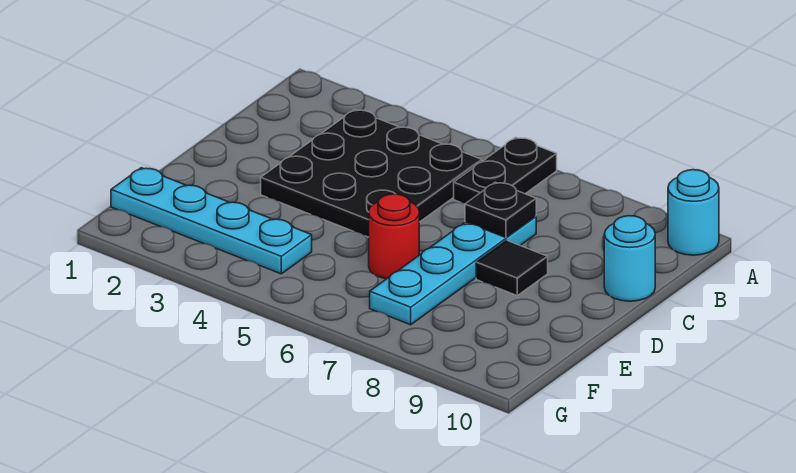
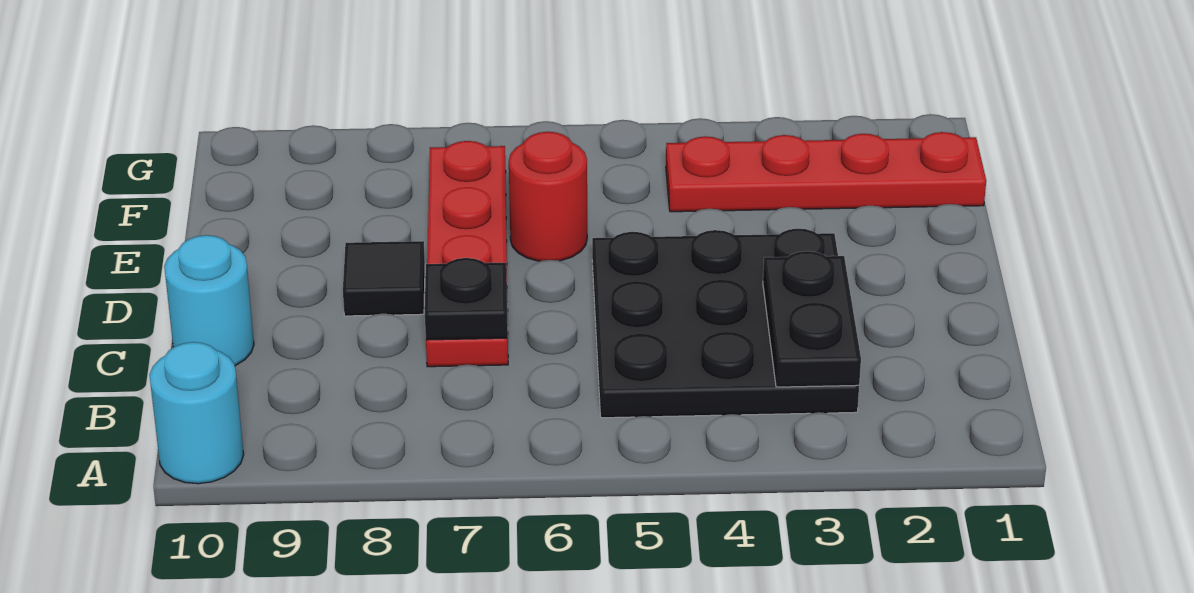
black plate A6:B6 level 1 -> black plate B3:C3 level 2
cyan plate C7:F7 level 1 -> red plate C7:F7 level 1
cyan plate F1:F4 level 1 -> red plate F1:F4 level 1

